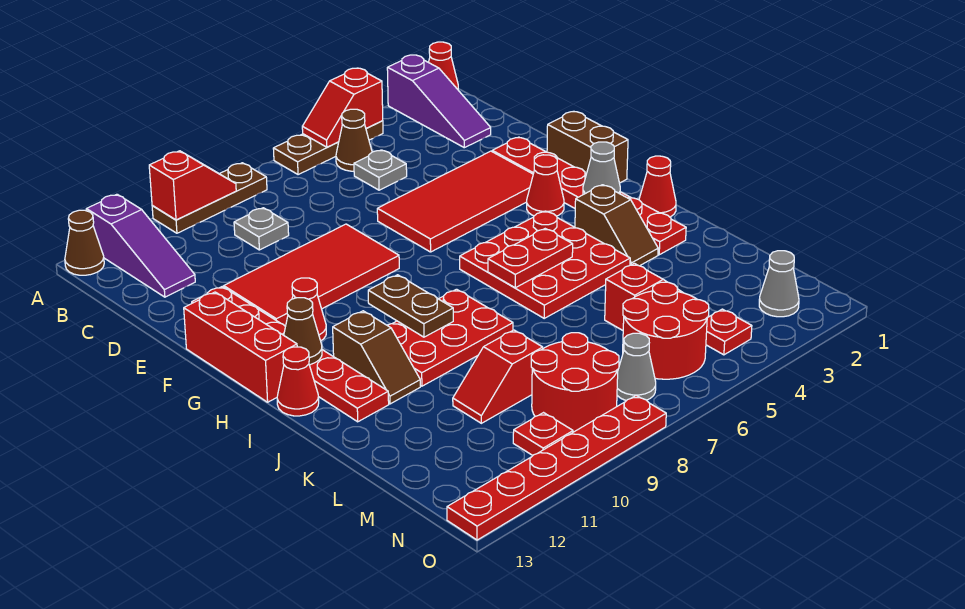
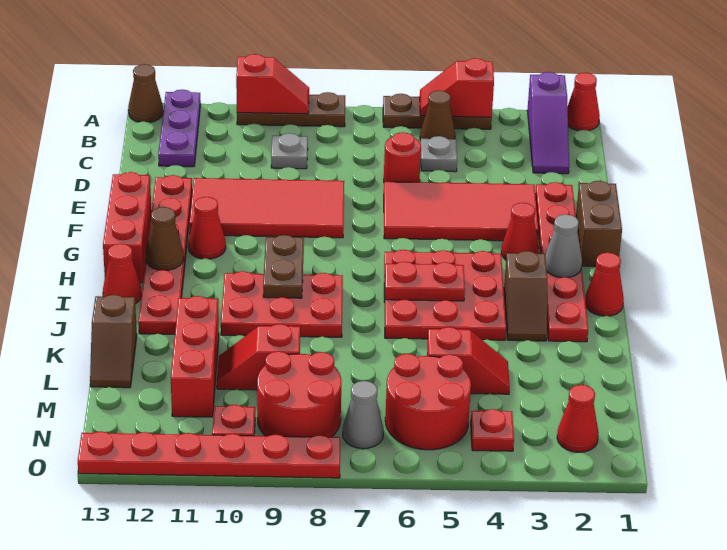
purple slope A12:C12 level 1 top A -> purple plate A12:C12 level 1
none -> red round brick D6 level 1
brown slope I11:J11 level 1 top I -> brown slope K13:L13 level 1 top K
none -> red brick K11:M11 level 1
grey cone N2 level 1 -> red cone N2 level 1

